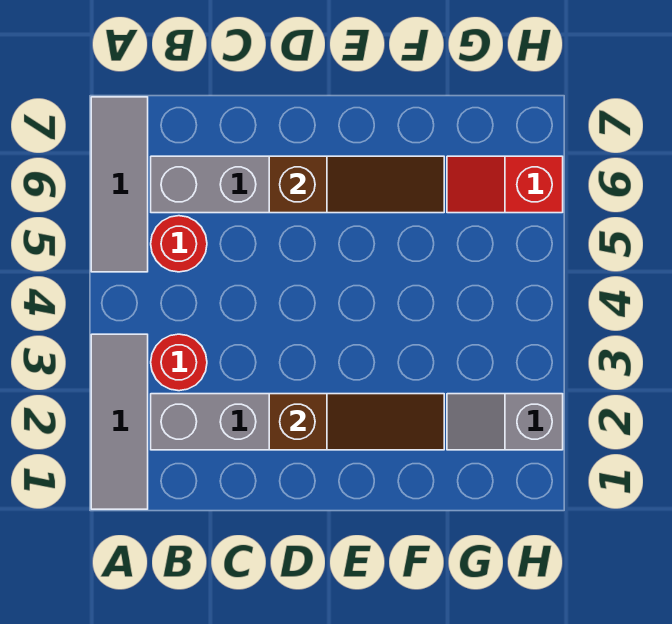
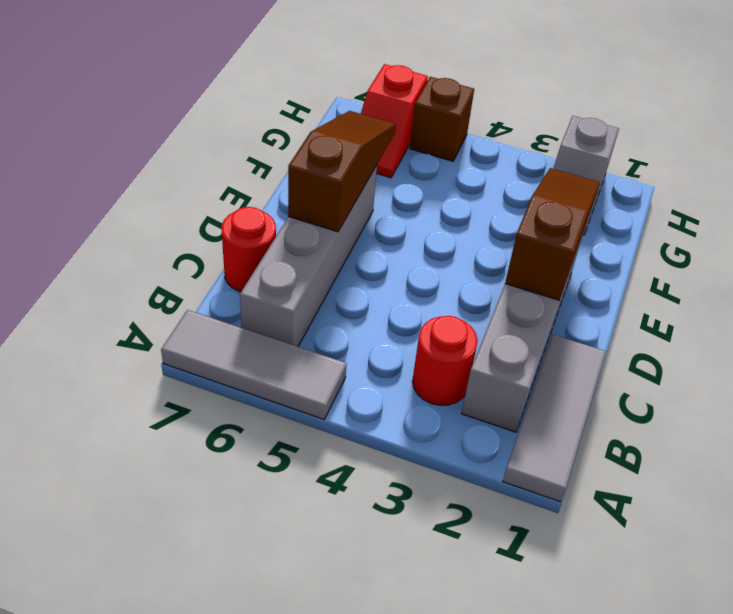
grey tile A1:A3 level 1 -> grey tile A1:C1 level 1
red round brick B5 level 1 -> red round brick C7 level 1
none -> brown brick H5 level 1

